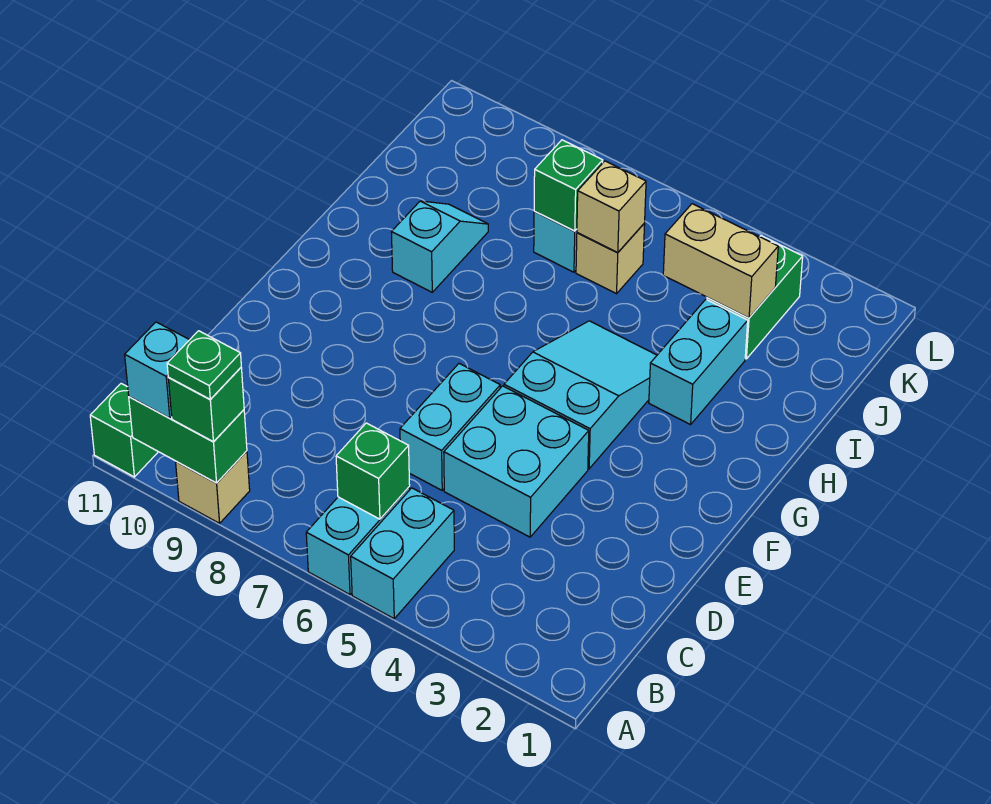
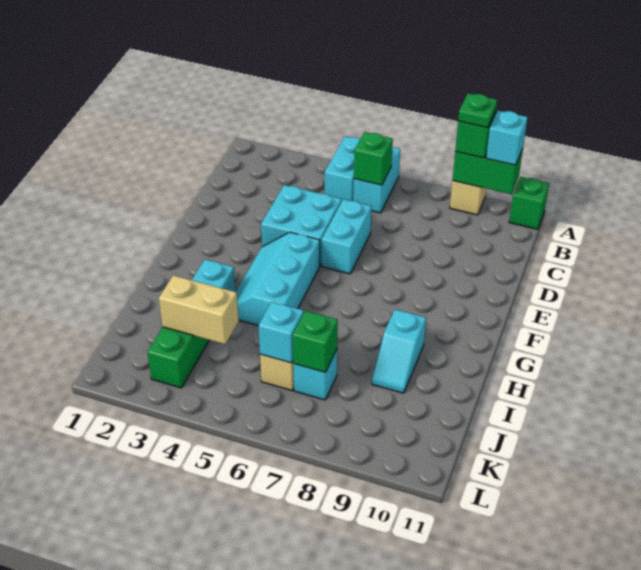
cyan slope F4:H5 level 1 top F -> cyan slope F4:H5 level 1 top 5
tan brick J6 level 2 -> cyan brick J6 level 2

